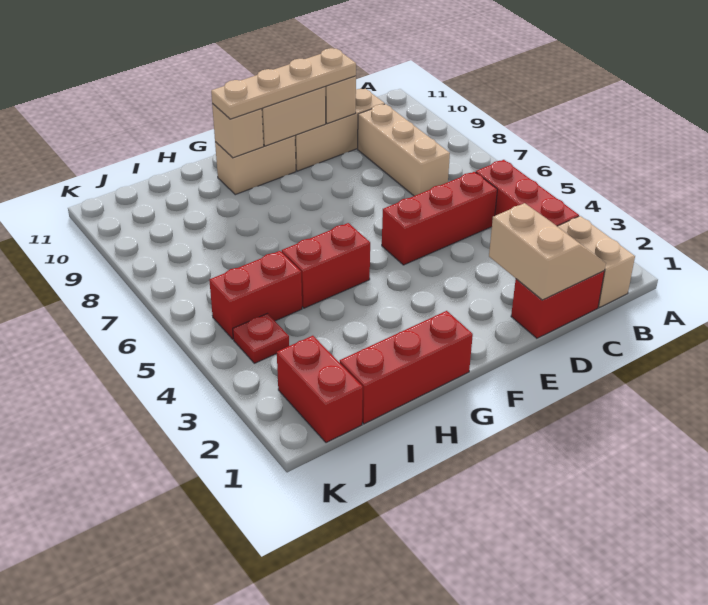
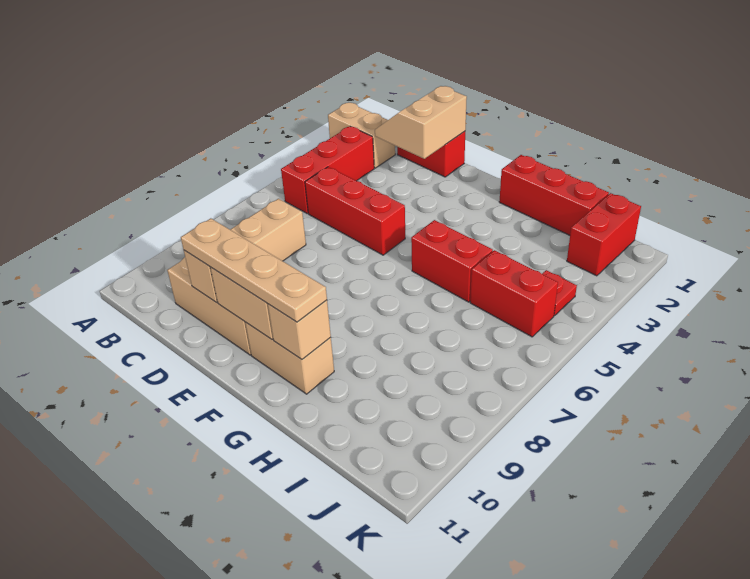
tan brick B1:B2 level 1 -> tan brick A2:B2 level 1

